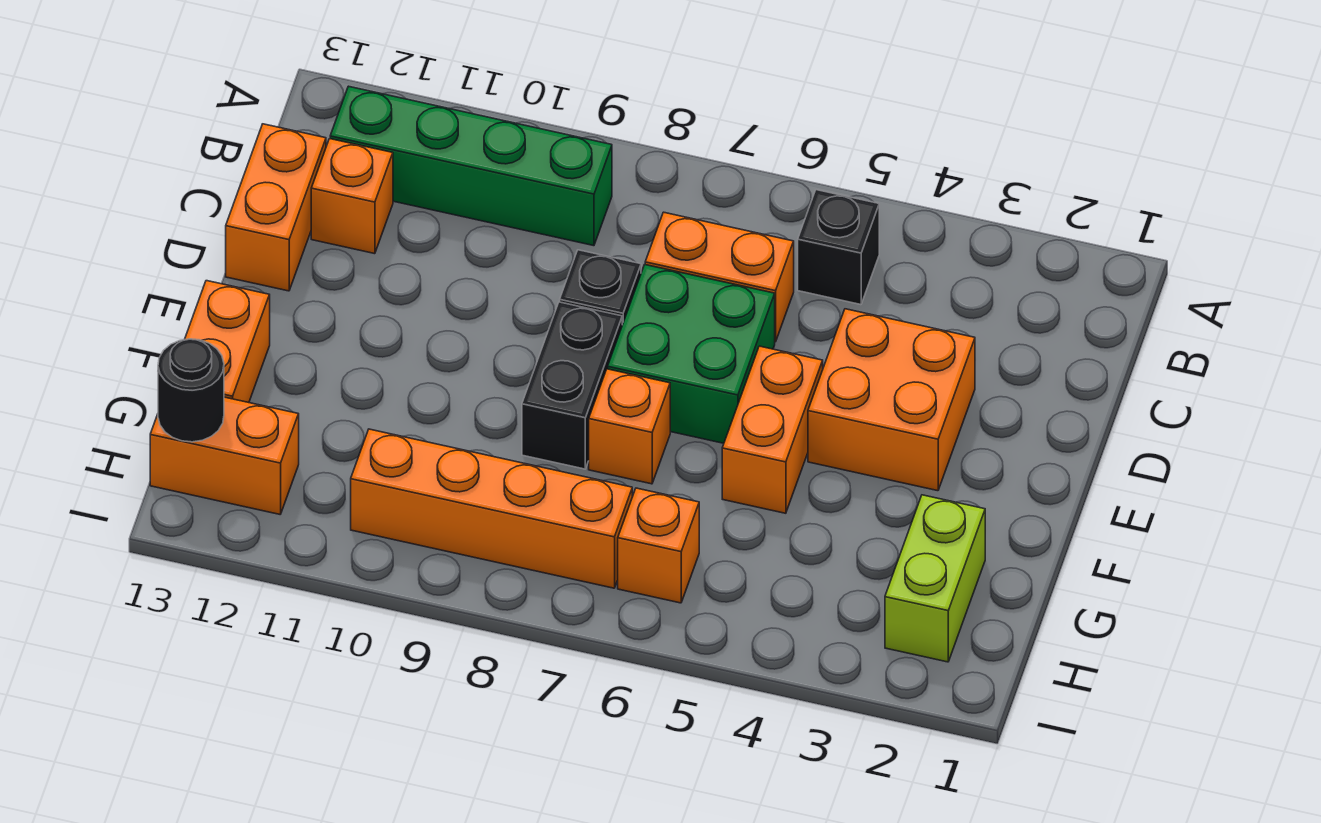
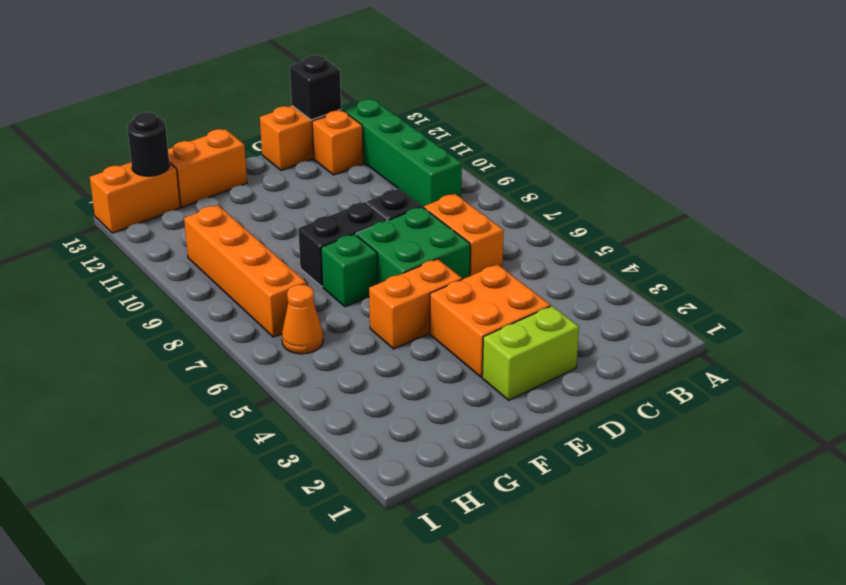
black brick B5 level 1 -> black brick C13 level 2
orange brick F7 level 1 -> green brick F7 level 1
lime brick G2:H2 level 1 -> lime brick D2:E2 level 1
orange brick H6 level 1 -> orange cone H6 level 1
orange brick H12:H13 level 1 -> orange brick H13:I13 level 1

